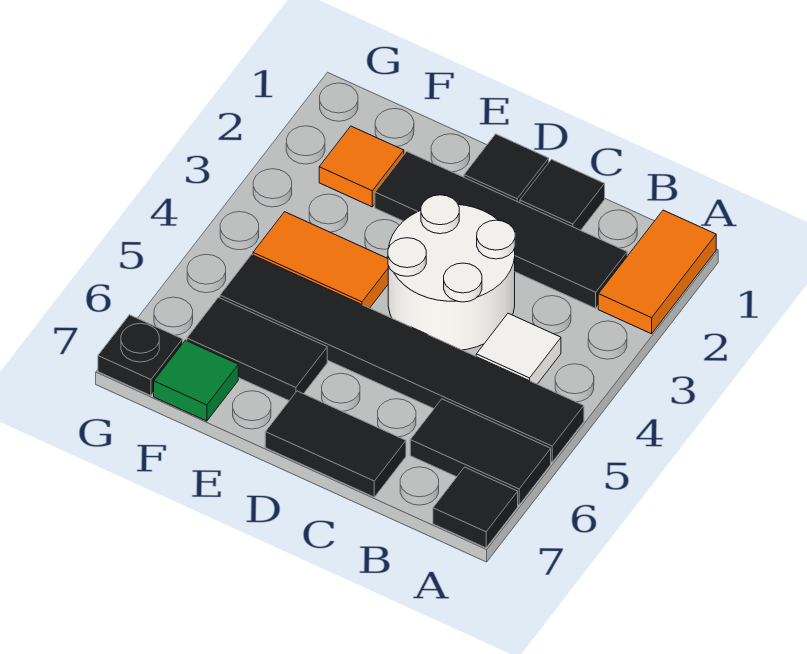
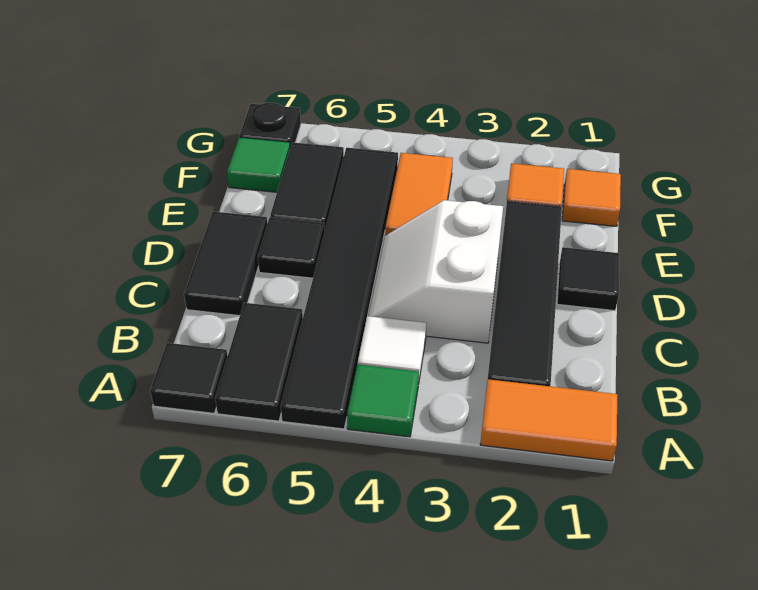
none -> green tile A4 level 1
black tile C1 level 1 -> black tile D6 level 1
white round brick C3:D4 level 1 -> white slope C3:D4 level 1 top 3
none -> orange tile F1 level 1

